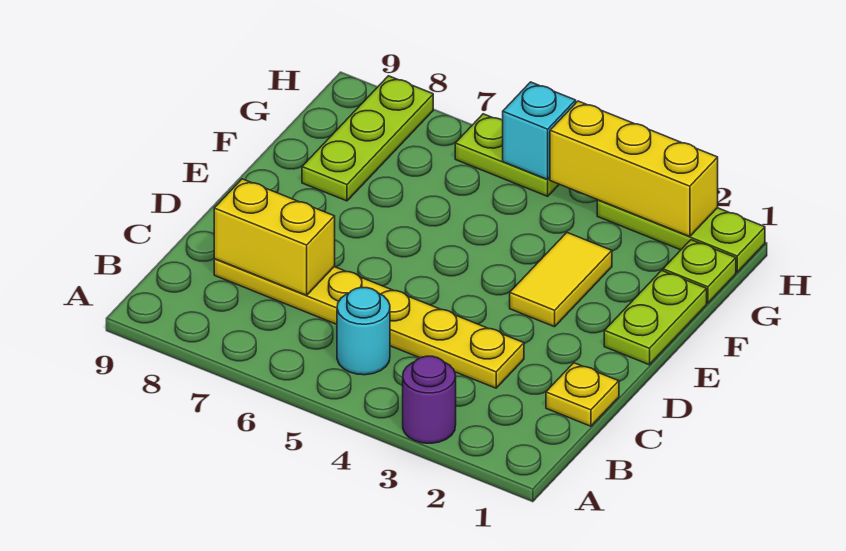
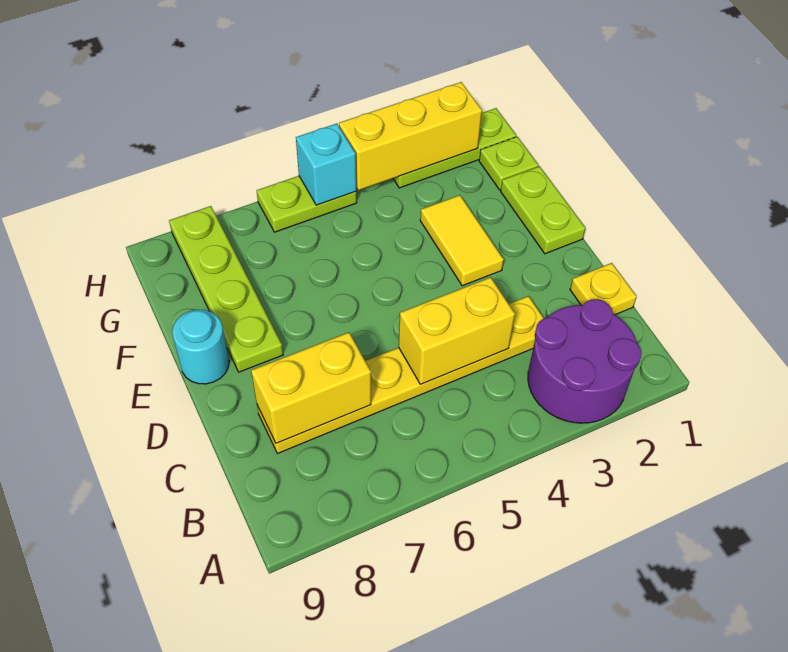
purple round brick A3 level 1 -> purple round brick A2:B3 level 1
cyan round brick B5 level 1 -> cyan round brick E9 level 1
none -> yellow brick C4:C5 level 2
lime plate F8:H8 level 1 -> lime plate E8:H8 level 1

